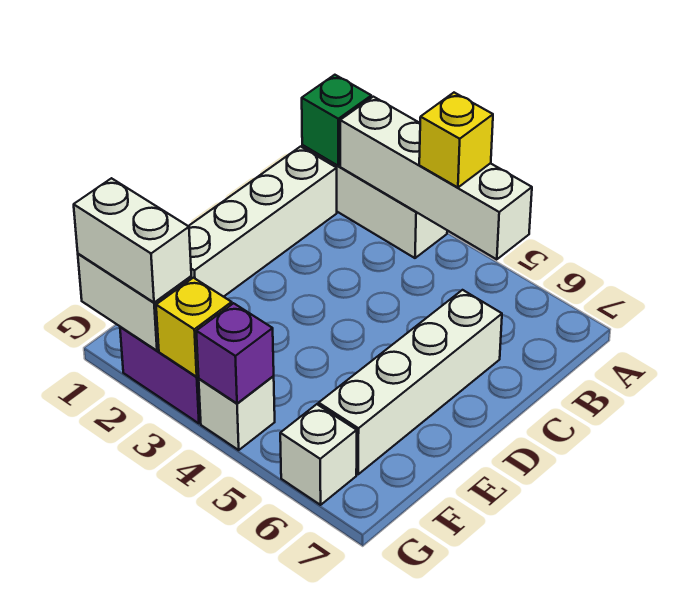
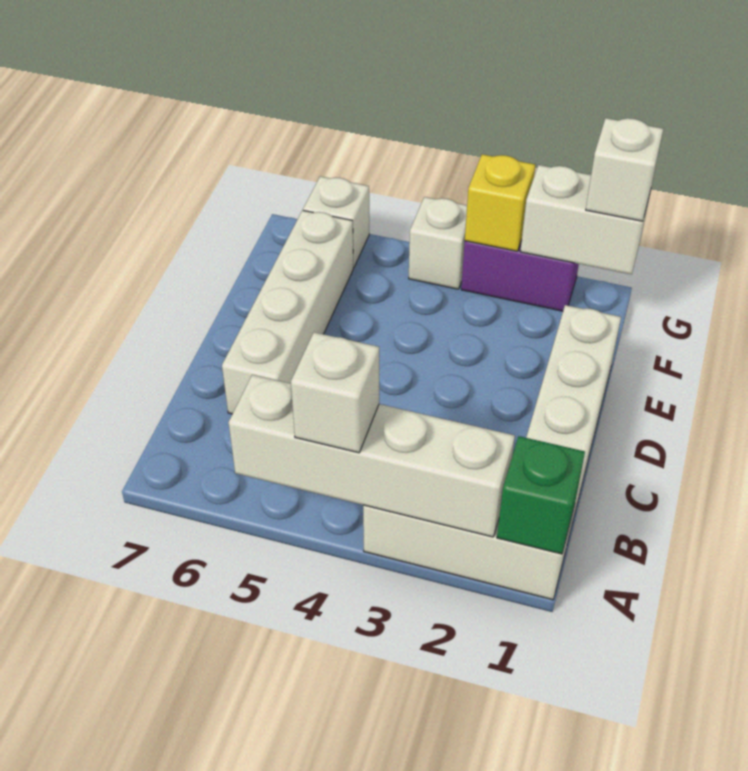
yellow brick A4 level 3 -> white brick A4 level 3
white brick G1:G2 level 3 -> white brick G1 level 3
purple brick G4 level 2 -> none

